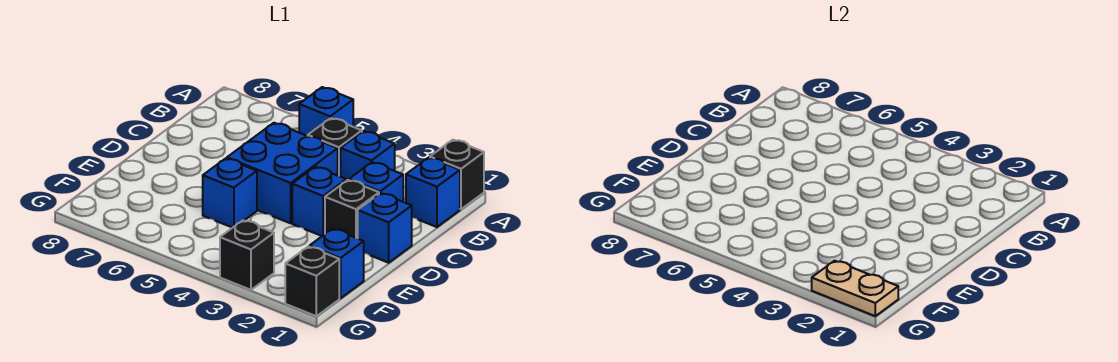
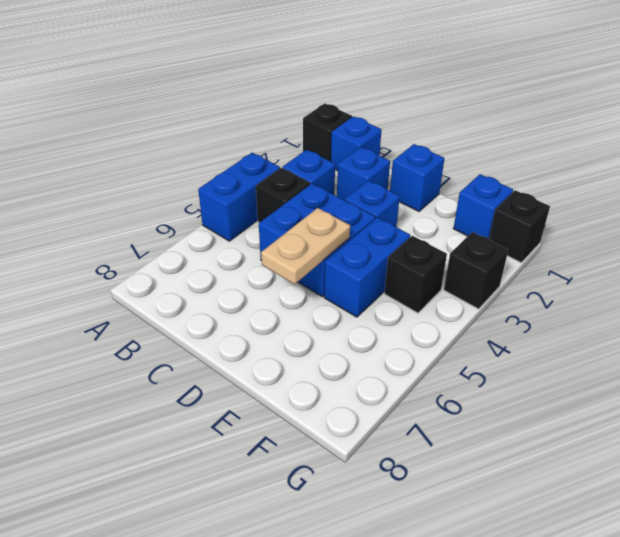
blue brick A5 level 1 -> blue brick A4:A5 level 1
black brick D2 level 1 -> black brick F4 level 1
blue brick E5 level 1 -> blue brick E4:E5 level 1
tan plate G1:G2 level 2 -> tan plate D5:D6 level 2

